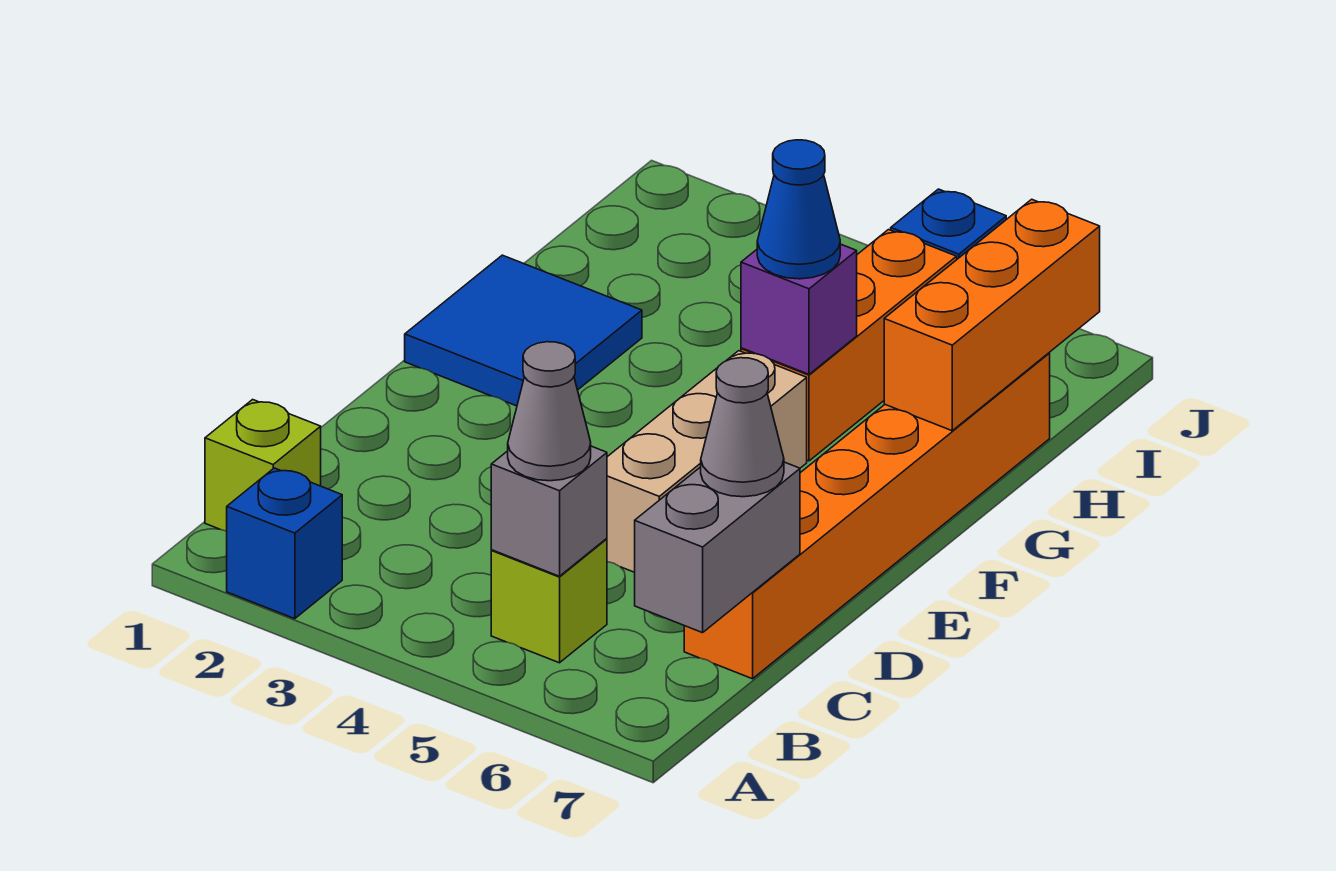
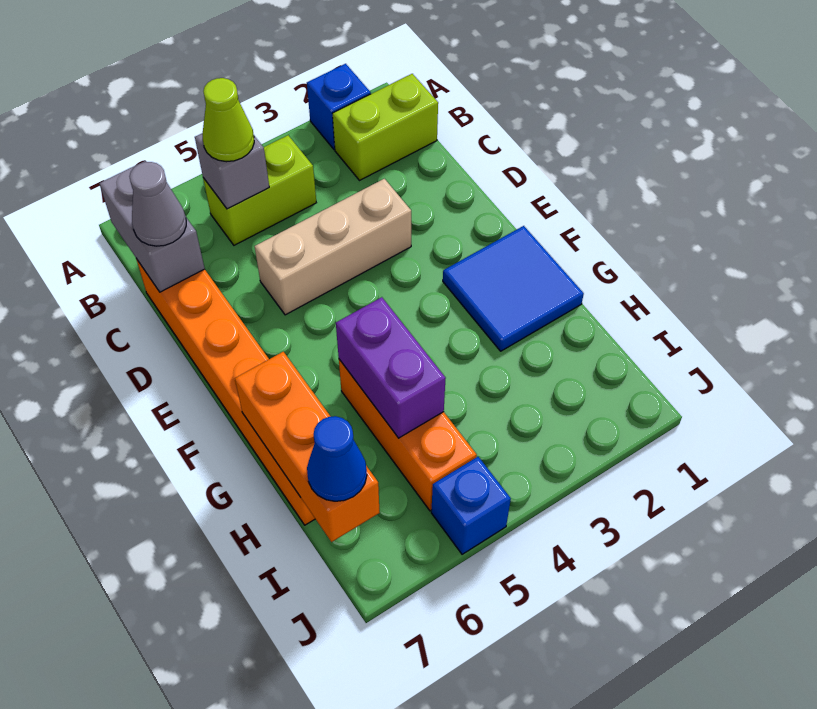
lime brick B1 level 1 -> lime brick B1:B2 level 1
lime brick B5 level 1 -> lime brick B4:B5 level 1
grey cone B5 level 3 -> lime cone B5 level 3
tan brick D5:F5 level 1 -> tan brick D3:D5 level 1
purple brick G5 level 2 -> purple brick G5:H5 level 2
blue cone G5 level 3 -> blue cone I7 level 3

